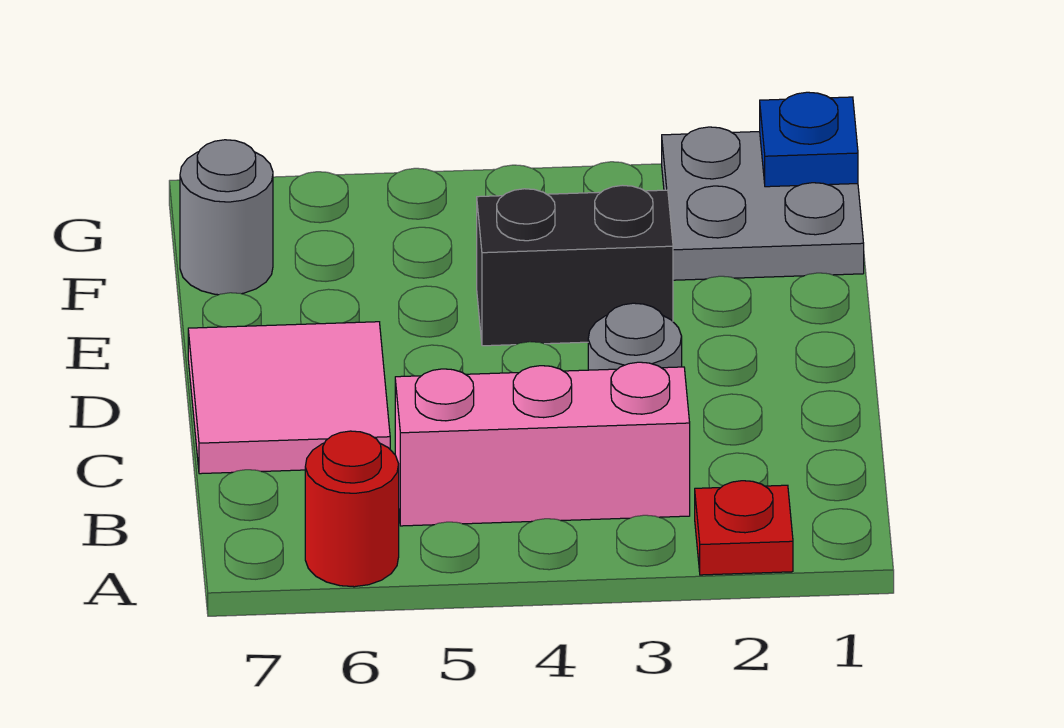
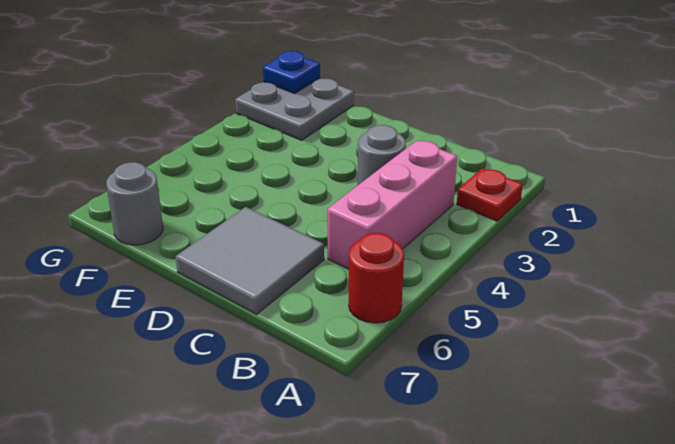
pink tile C6:D7 level 1 -> grey tile C6:D7 level 1
black brick E3:E4 level 1 -> none

